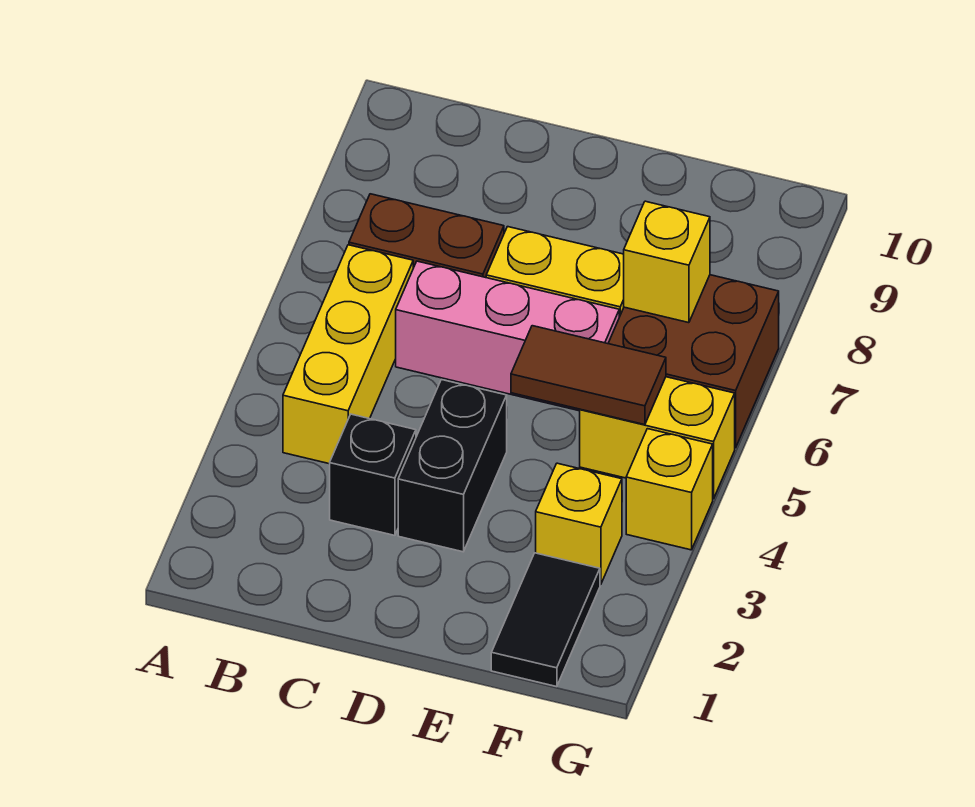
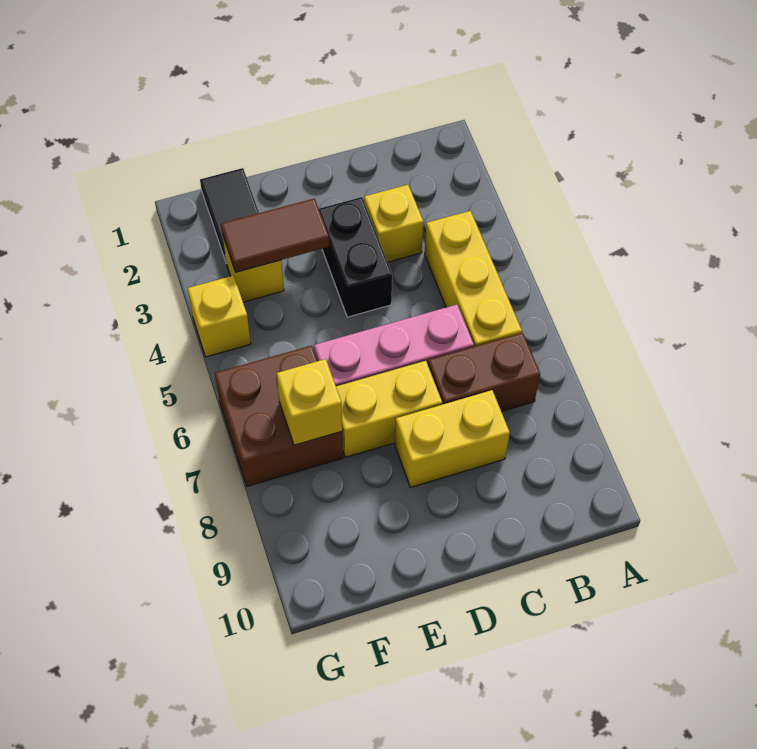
black brick C3 level 1 -> yellow brick C3 level 1
brown tile E5:F5 level 2 -> brown tile E3:F3 level 2
yellow brick F5:G5 level 1 -> yellow brick C8:D8 level 1

